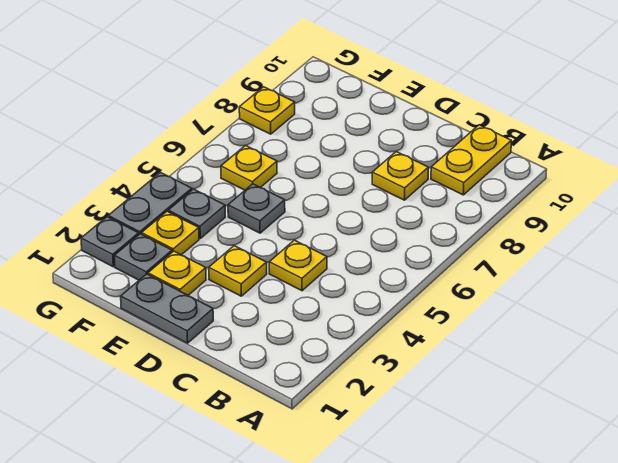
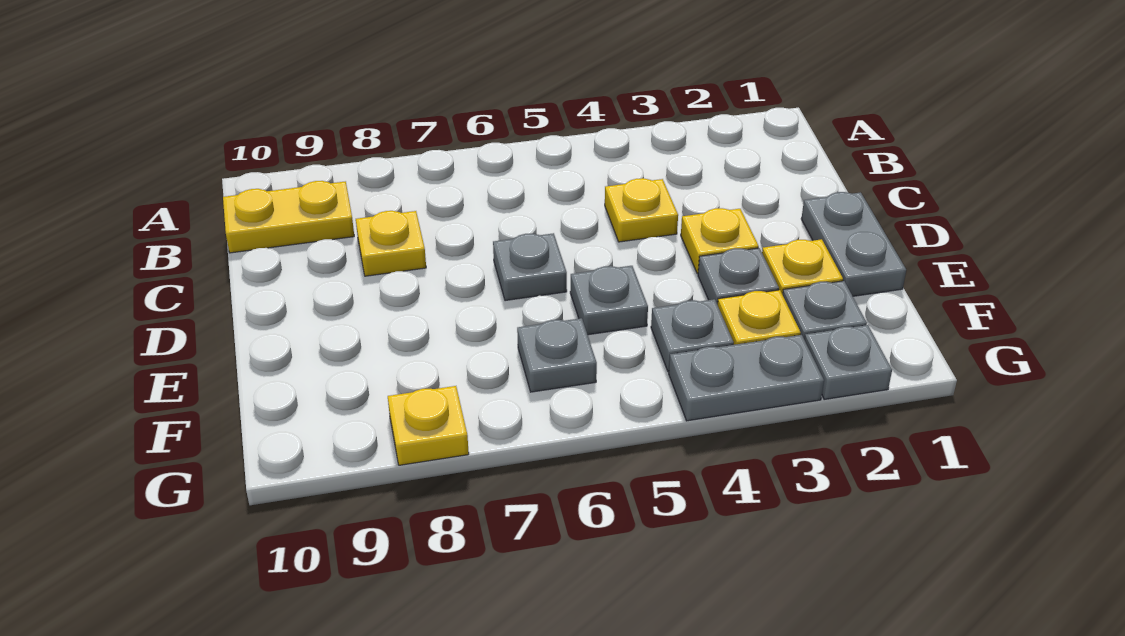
none -> grey plate D6 level 1
none -> grey plate E3 level 1
yellow plate F6 level 1 -> grey plate F6 level 1

